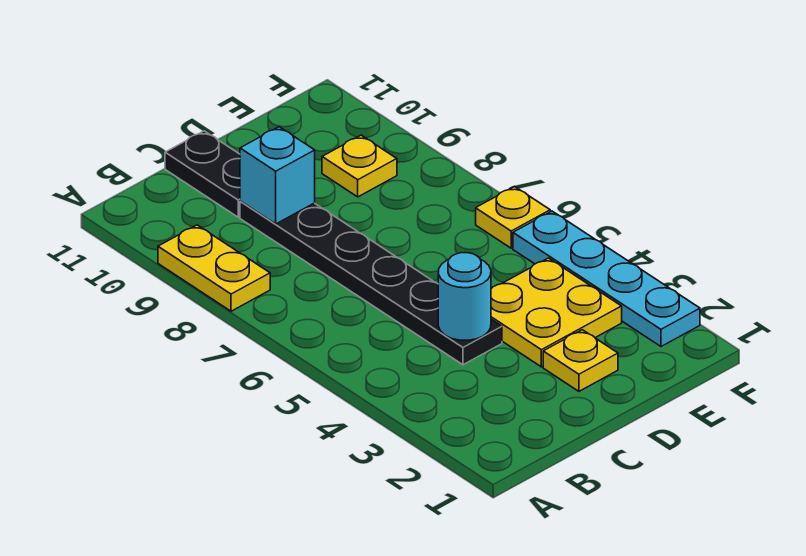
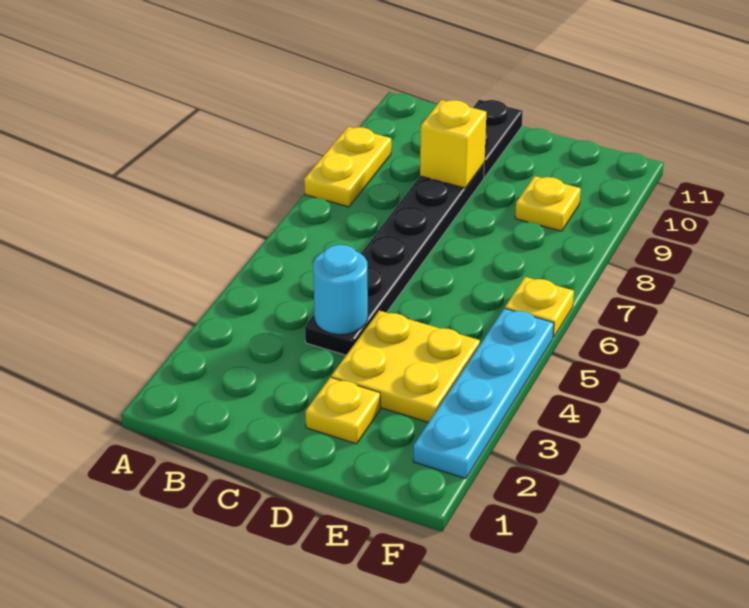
cyan brick C9 level 2 -> yellow brick C9 level 2

